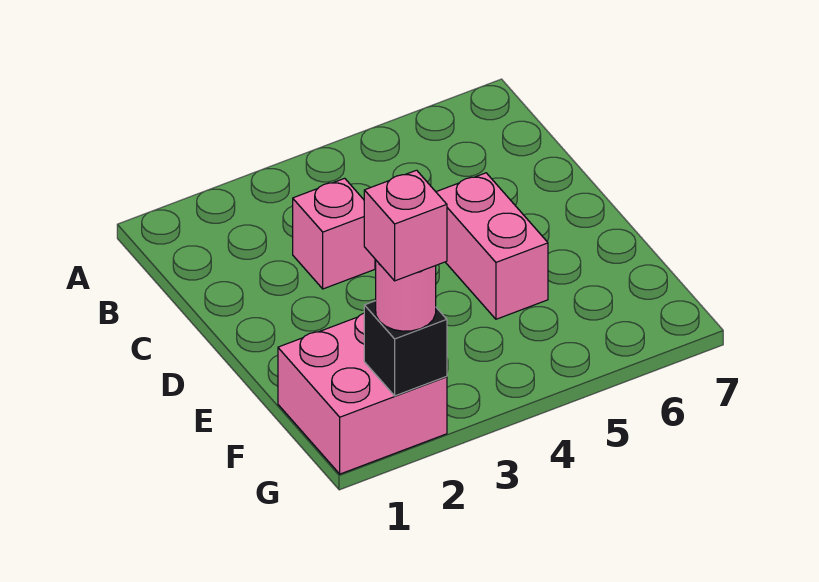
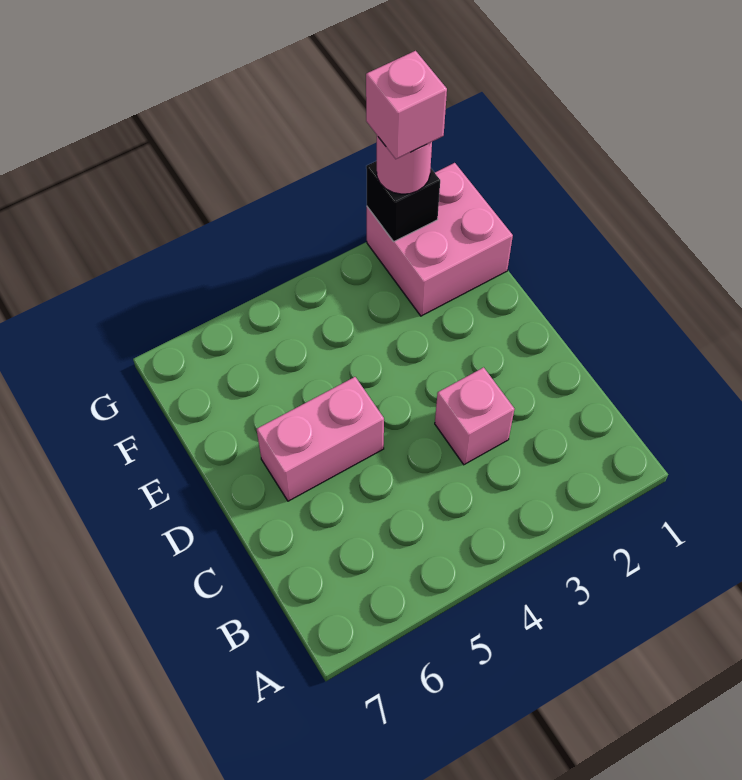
pink brick D5:E5 level 1 -> pink brick D5:D6 level 1

